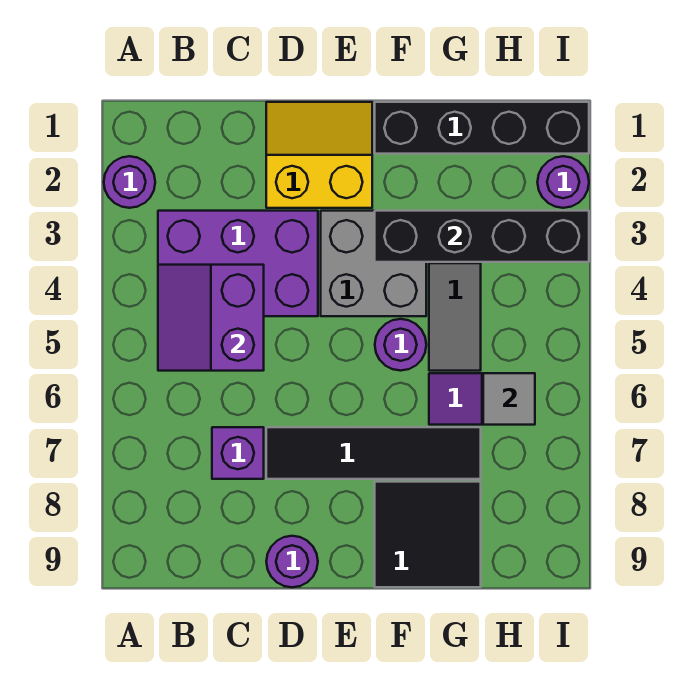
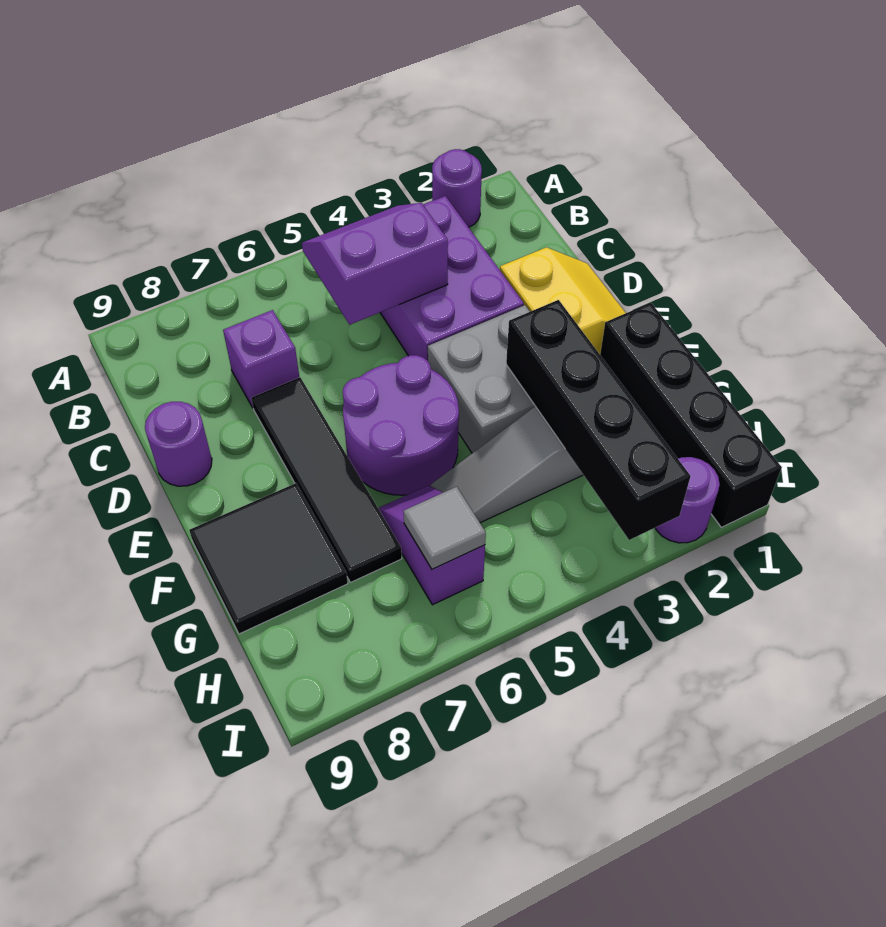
purple round brick F5 level 1 -> purple round brick E5:F6 level 1

